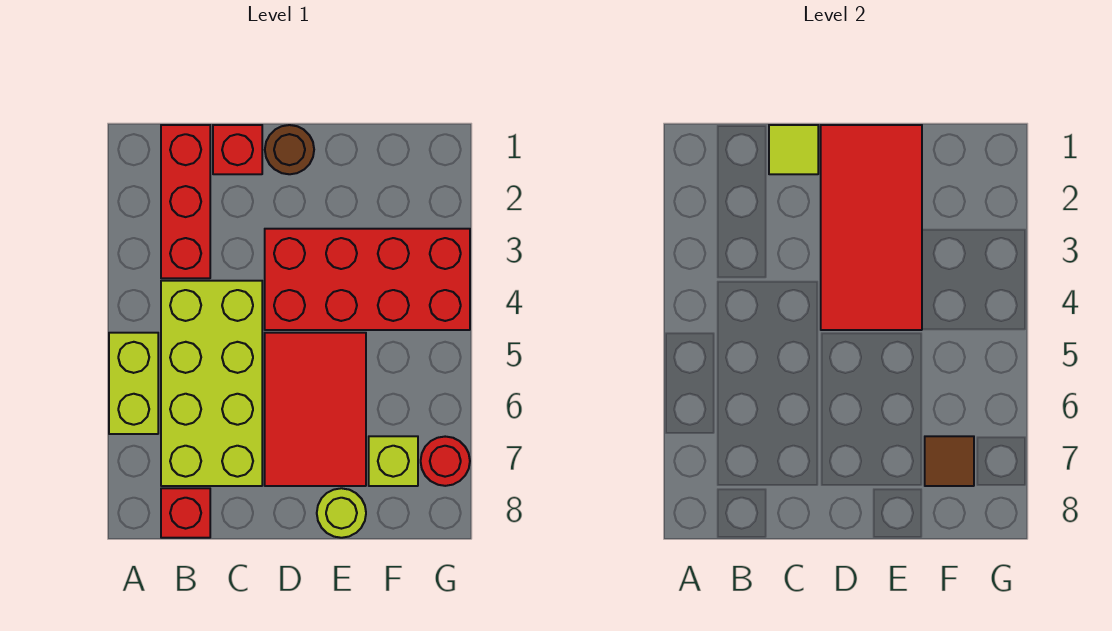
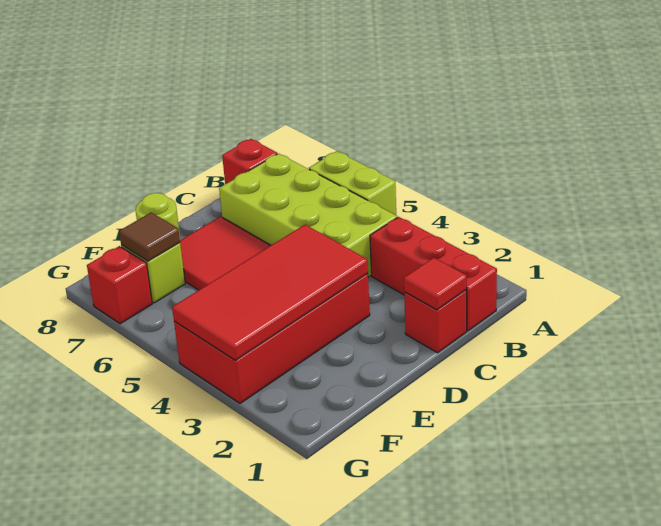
lime tile C1 level 2 -> red tile C1 level 2
brown round brick D1 level 1 -> none
red tile D1:E4 level 2 -> red tile D3:G4 level 2
red round brick G7 level 1 -> red brick G7 level 1

